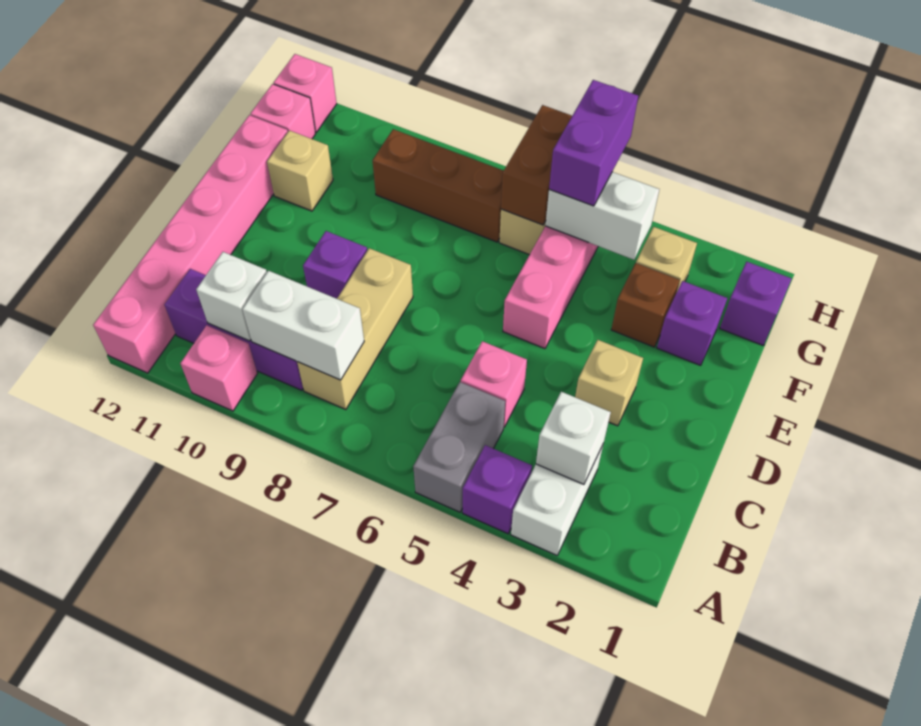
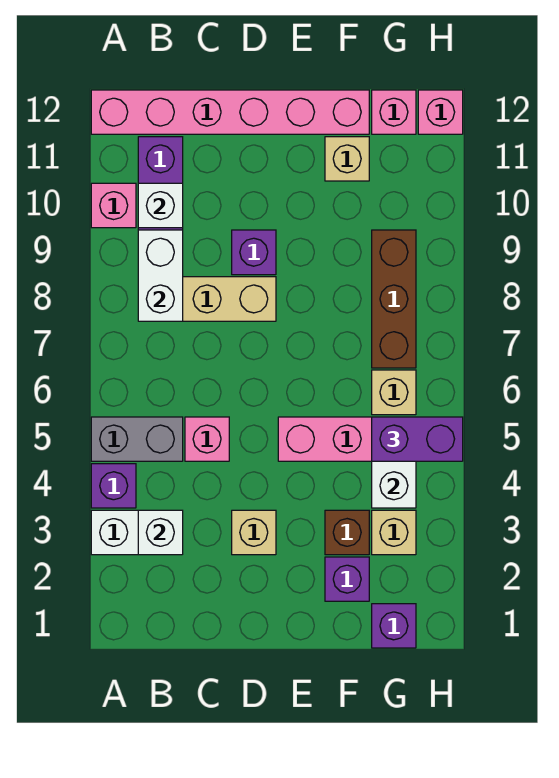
brown brick G6:H6 level 2 -> none

